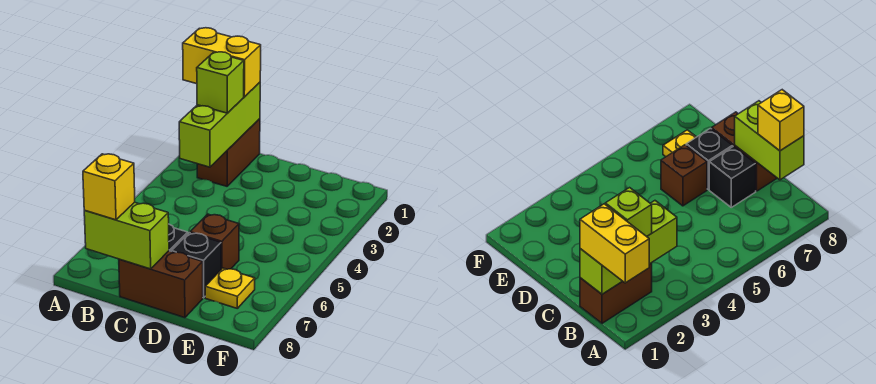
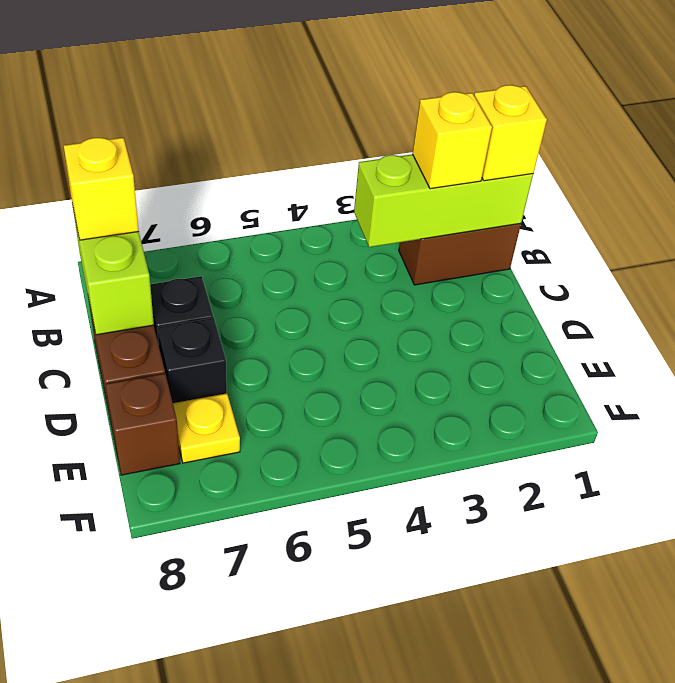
yellow brick A1:B1 level 3 -> yellow brick B1 level 3
lime brick B2 level 3 -> yellow brick B2 level 3
brown brick D6 level 1 -> brown brick E8 level 1

